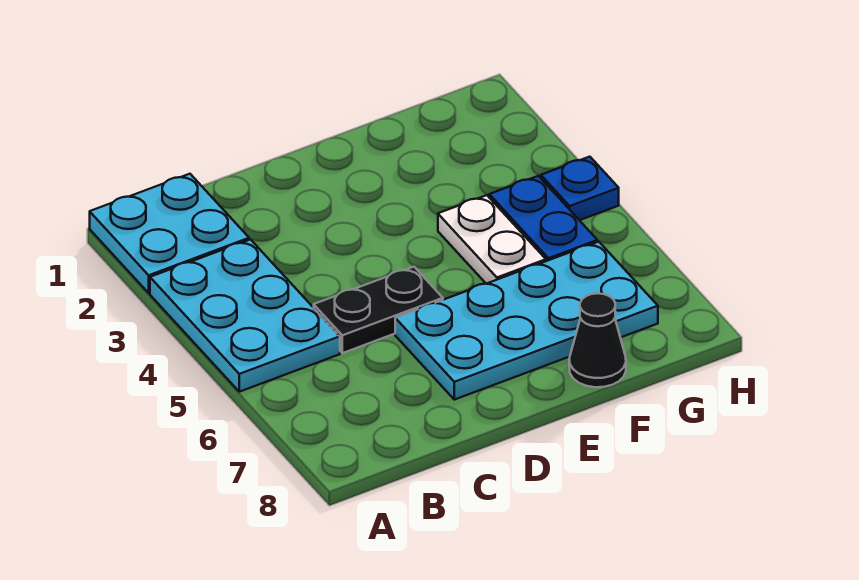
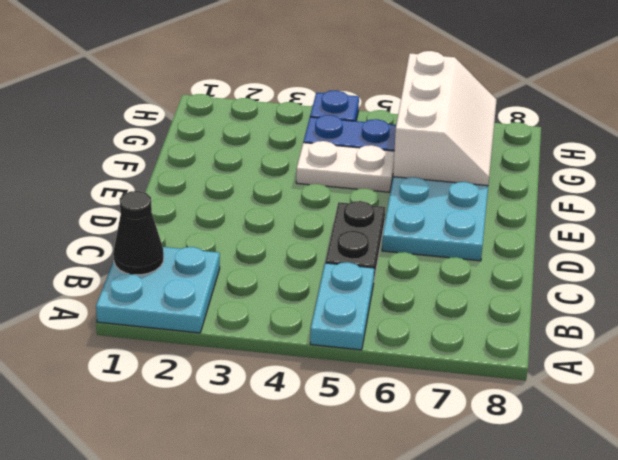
cyan plate A3:B5 level 1 -> cyan plate A5:B5 level 1
none -> white slope F6:H7 level 2 top 6
black cone F8 level 1 -> black cone B1 level 2

